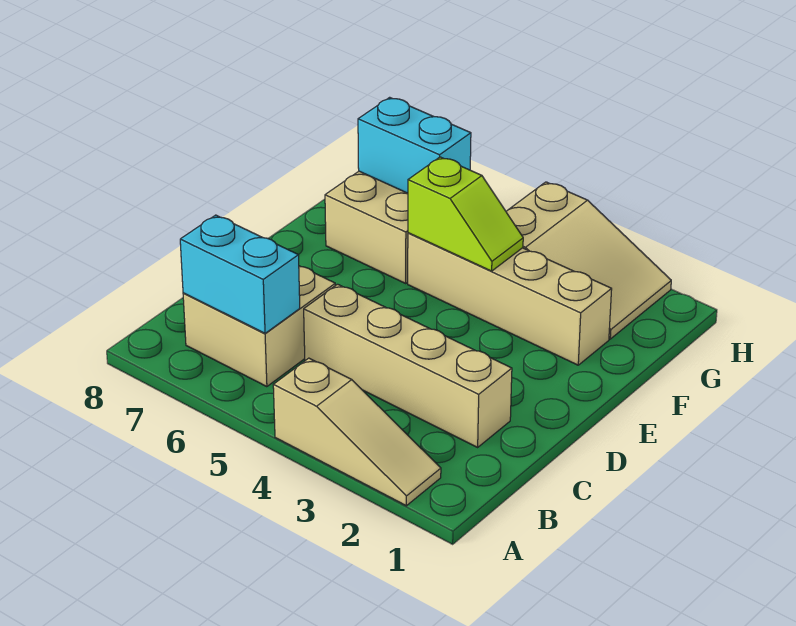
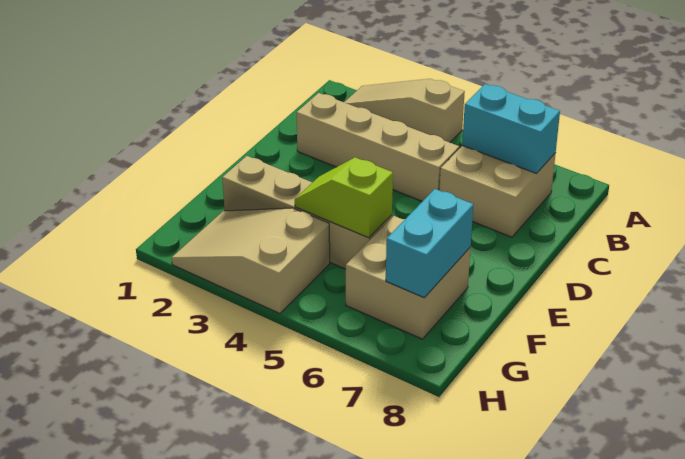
cyan brick G6:G7 level 2 -> cyan brick F7:G7 level 2

